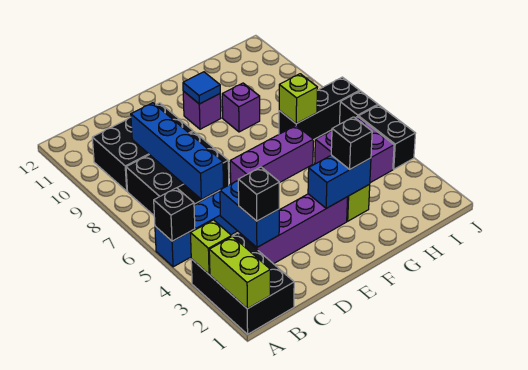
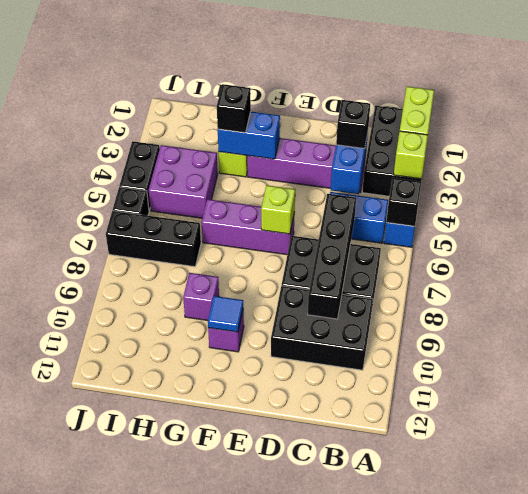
blue brick C6:C9 level 2 -> black brick C6:C9 level 2
lime brick H7 level 2 -> lime brick E6 level 2

